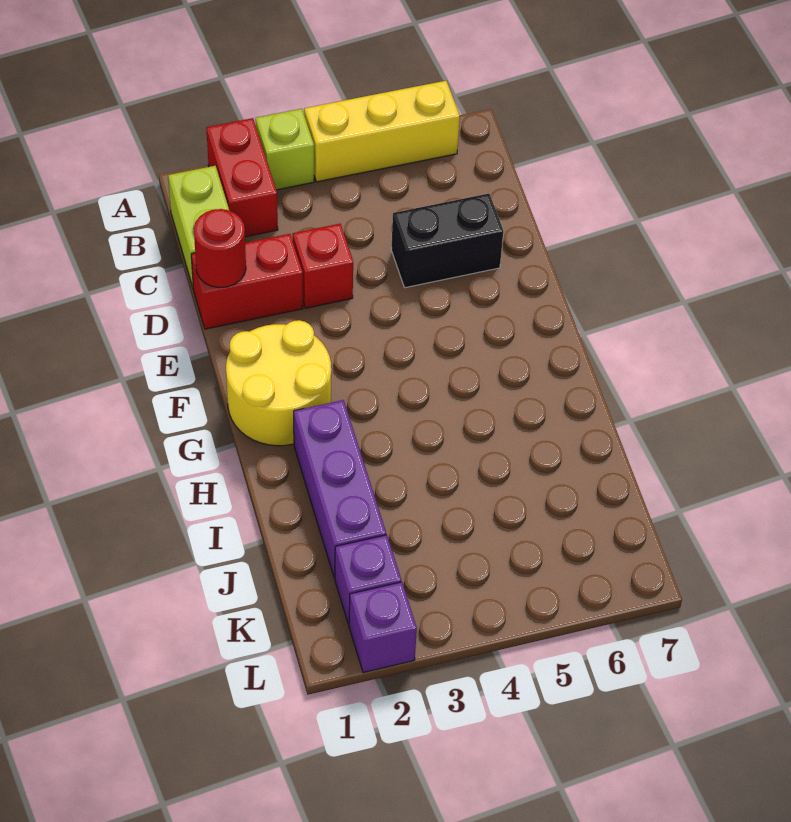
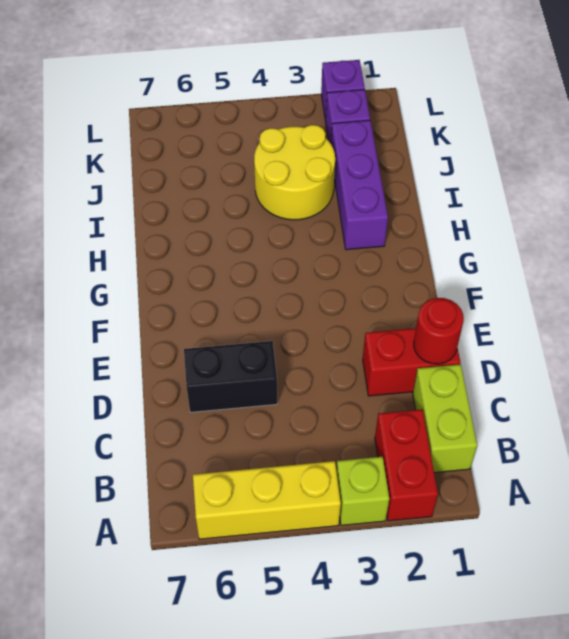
red brick D3 level 1 -> none
yellow round brick F1:G2 level 1 -> yellow round brick I3:J4 level 1

